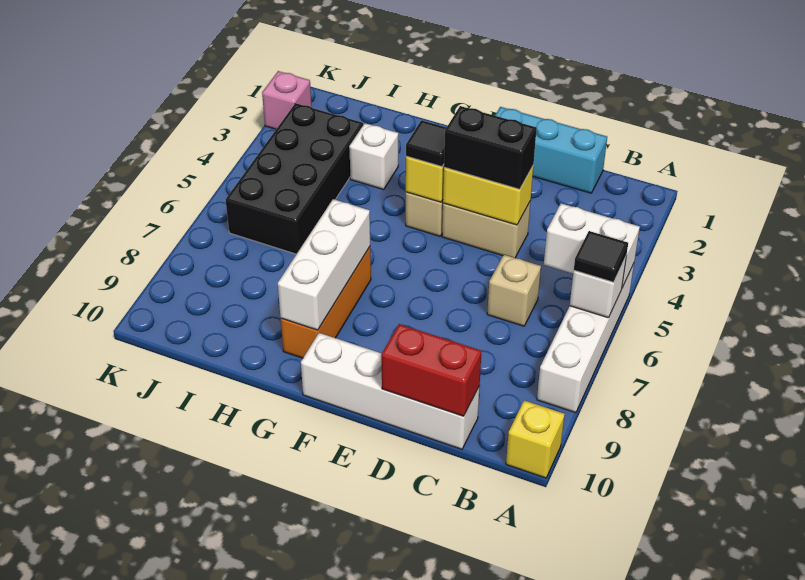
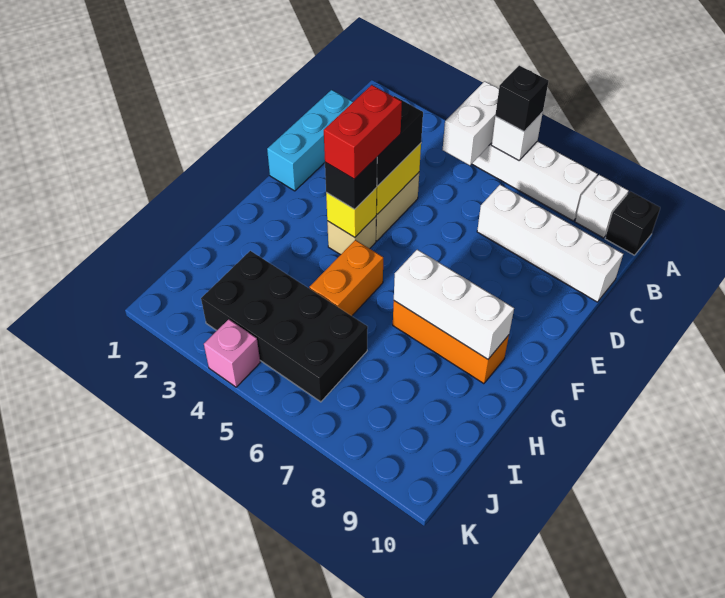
black tile A6 level 3 -> black brick A6 level 3
yellow brick A10 level 1 -> black brick A10 level 1
tan brick C6 level 1 -> none
white brick C10:F10 level 1 -> white brick C7:C10 level 1
red brick C10:D10 level 2 -> red brick E4:F4 level 4
black tile F4 level 3 -> black brick F4 level 3
none -> orange brick G5:H5 level 1
white brick H3 level 1 -> white brick A9 level 1
pink brick K2 level 1 -> pink brick K4 level 1

